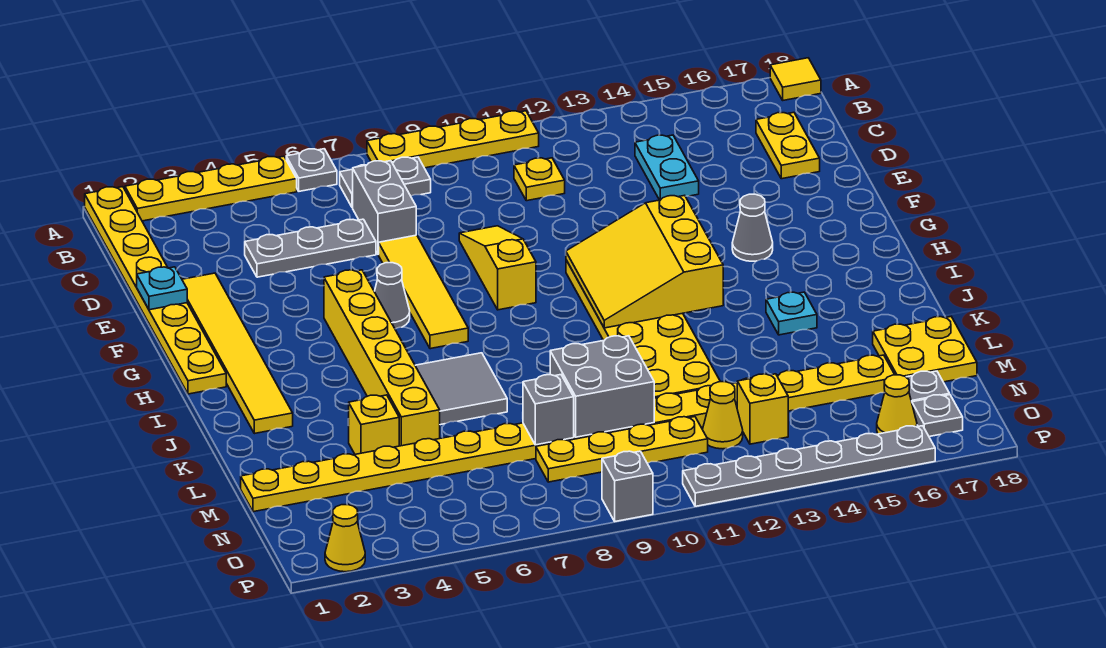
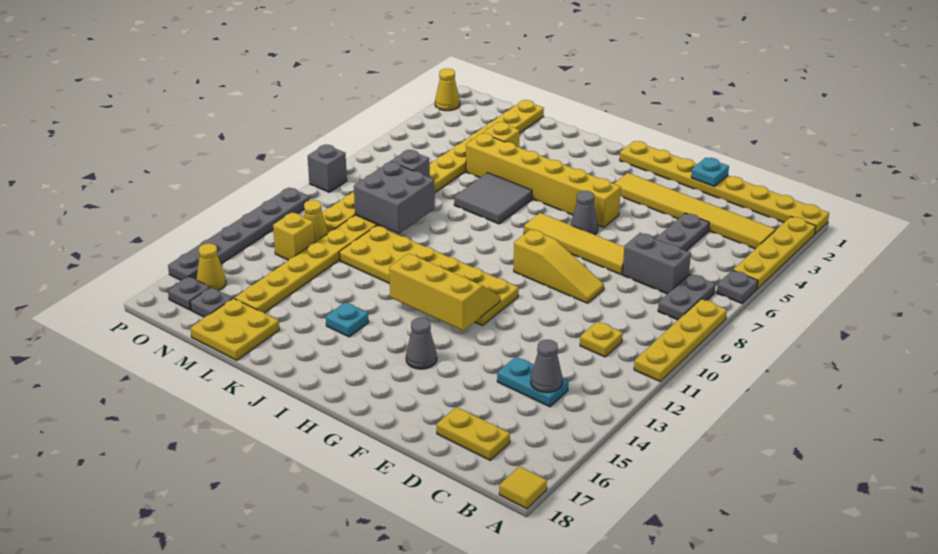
none -> grey cone C14 level 2
yellow tile E2:J2 level 1 -> yellow tile B3:G3 level 1
yellow slope G11:I13 level 2 top 13 -> yellow slope G12:I13 level 2 top 13

